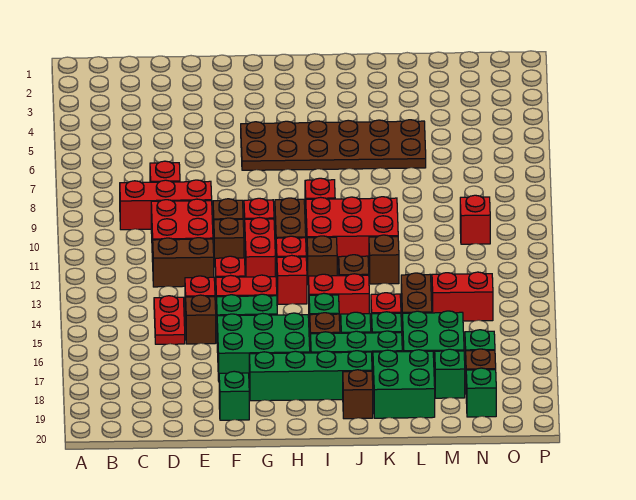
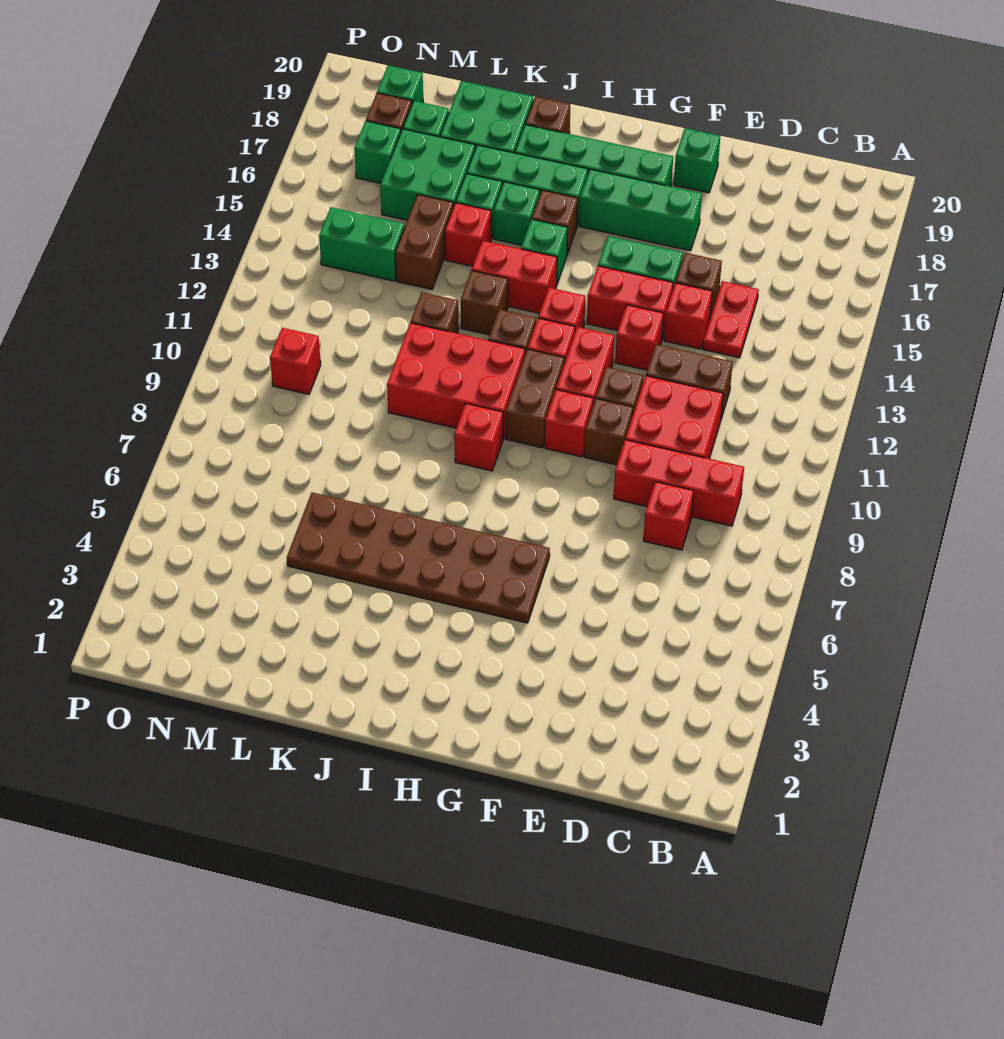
green brick F16:H17 level 1 -> green brick F17:H17 level 1
red brick M14:N14 level 1 -> green brick M14:N14 level 1

